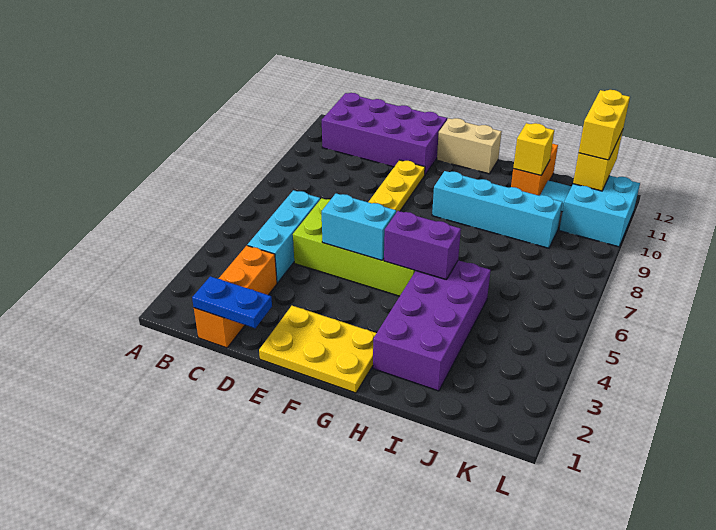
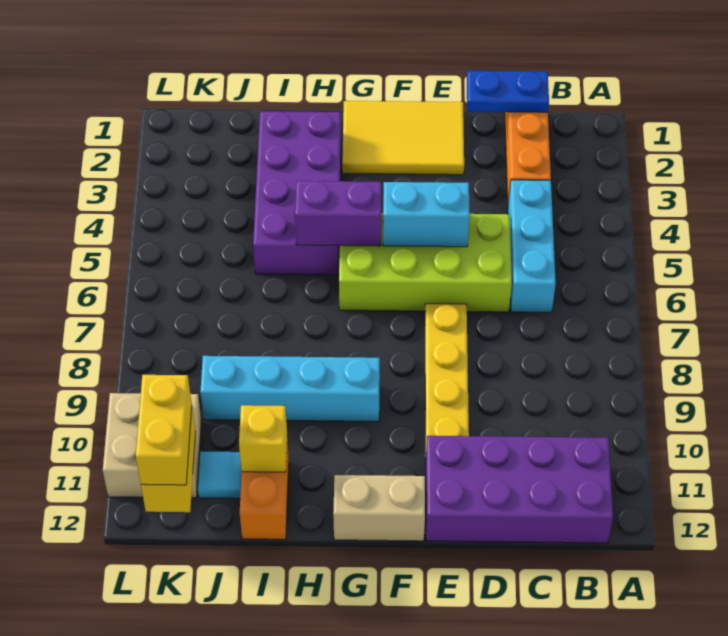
yellow plate E1:G2 level 1 -> yellow tile E1:G2 level 1
cyan brick K10:L11 level 1 -> tan brick K10:L11 level 1

